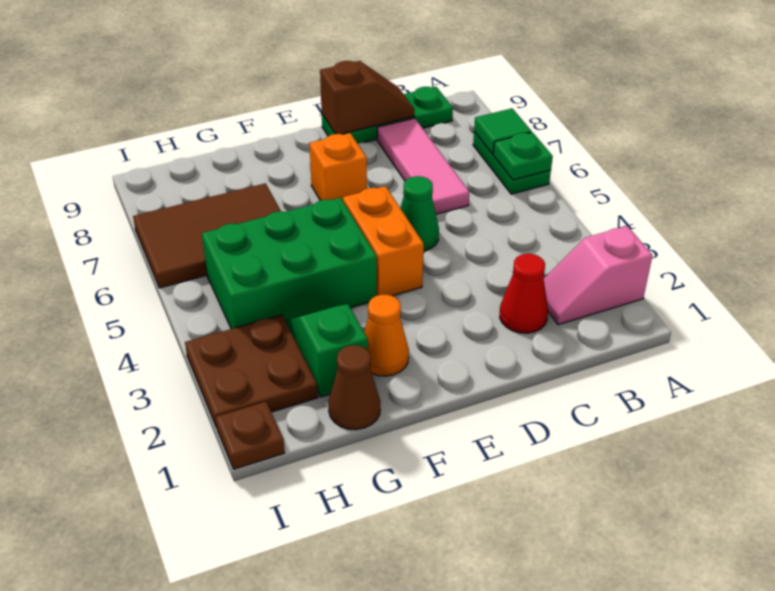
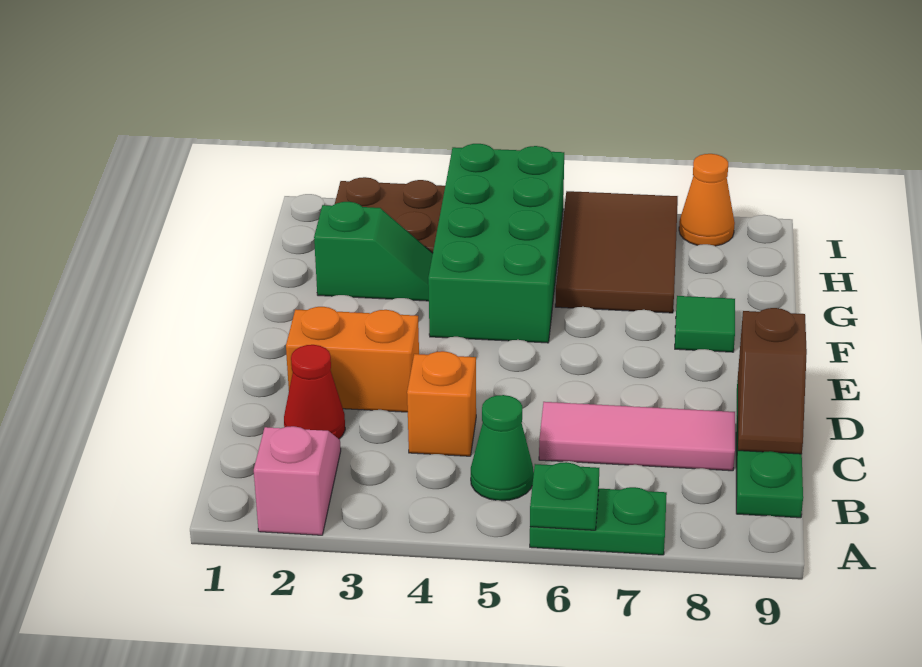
green tile A7 level 2 -> green tile F8 level 1
green cone D5 level 1 -> green cone B5 level 1
orange brick E4:E5 level 1 -> orange brick D2:D3 level 1
orange brick E7 level 1 -> orange brick C4 level 1
orange cone F2 level 1 -> orange cone I8 level 1
green brick F4:H5 level 1 -> green brick F4:I5 level 1
brown cone G1 level 1 -> none
brown plate I1 level 1 -> none

